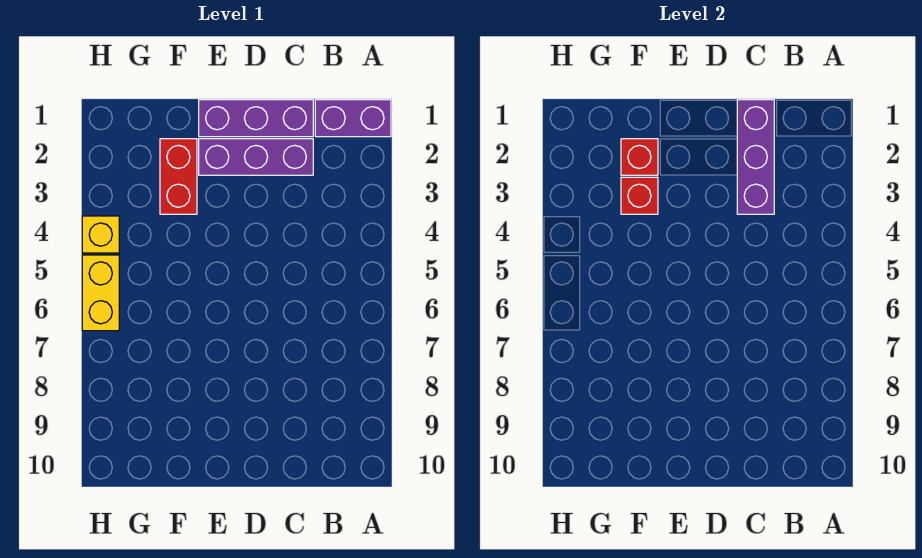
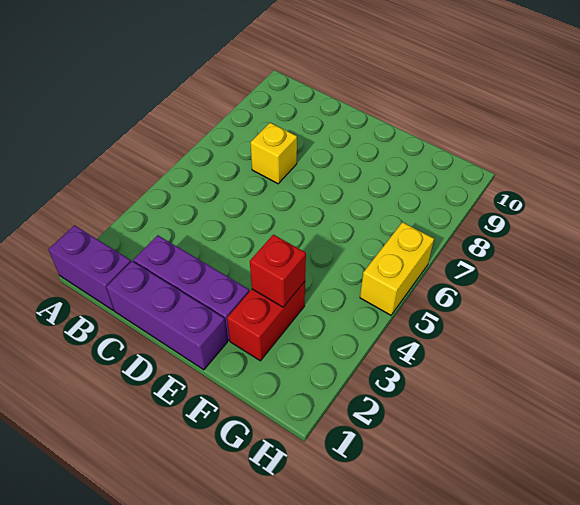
purple brick C1:C3 level 2 -> none
red brick F2 level 2 -> none
yellow brick H4 level 1 -> yellow brick C7 level 1

